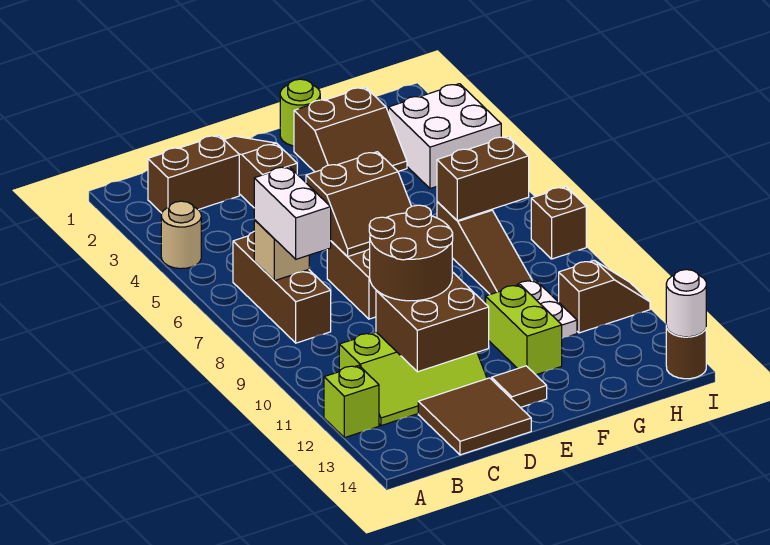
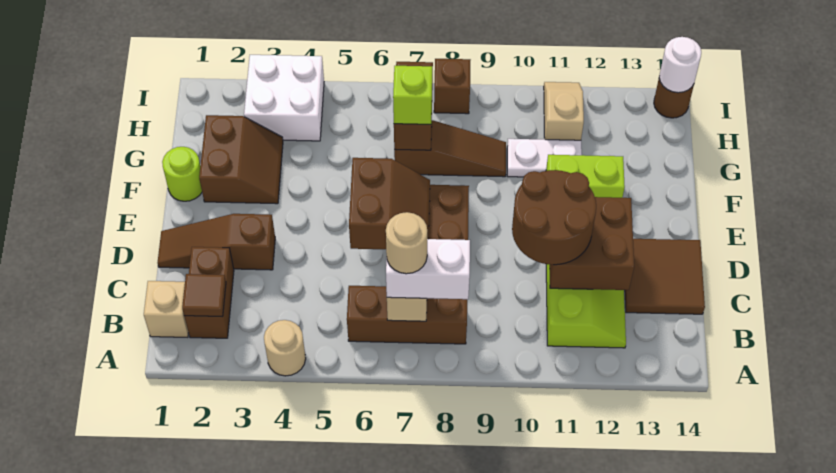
lime brick A12 level 1 -> lime brick G7 level 3
none -> tan brick B1 level 1
none -> tan round brick B7 level 4
brown tile E13 level 1 -> brown tile B2 level 2
brown slope H11:I11 level 1 top H -> tan slope H11:I11 level 1 top H

